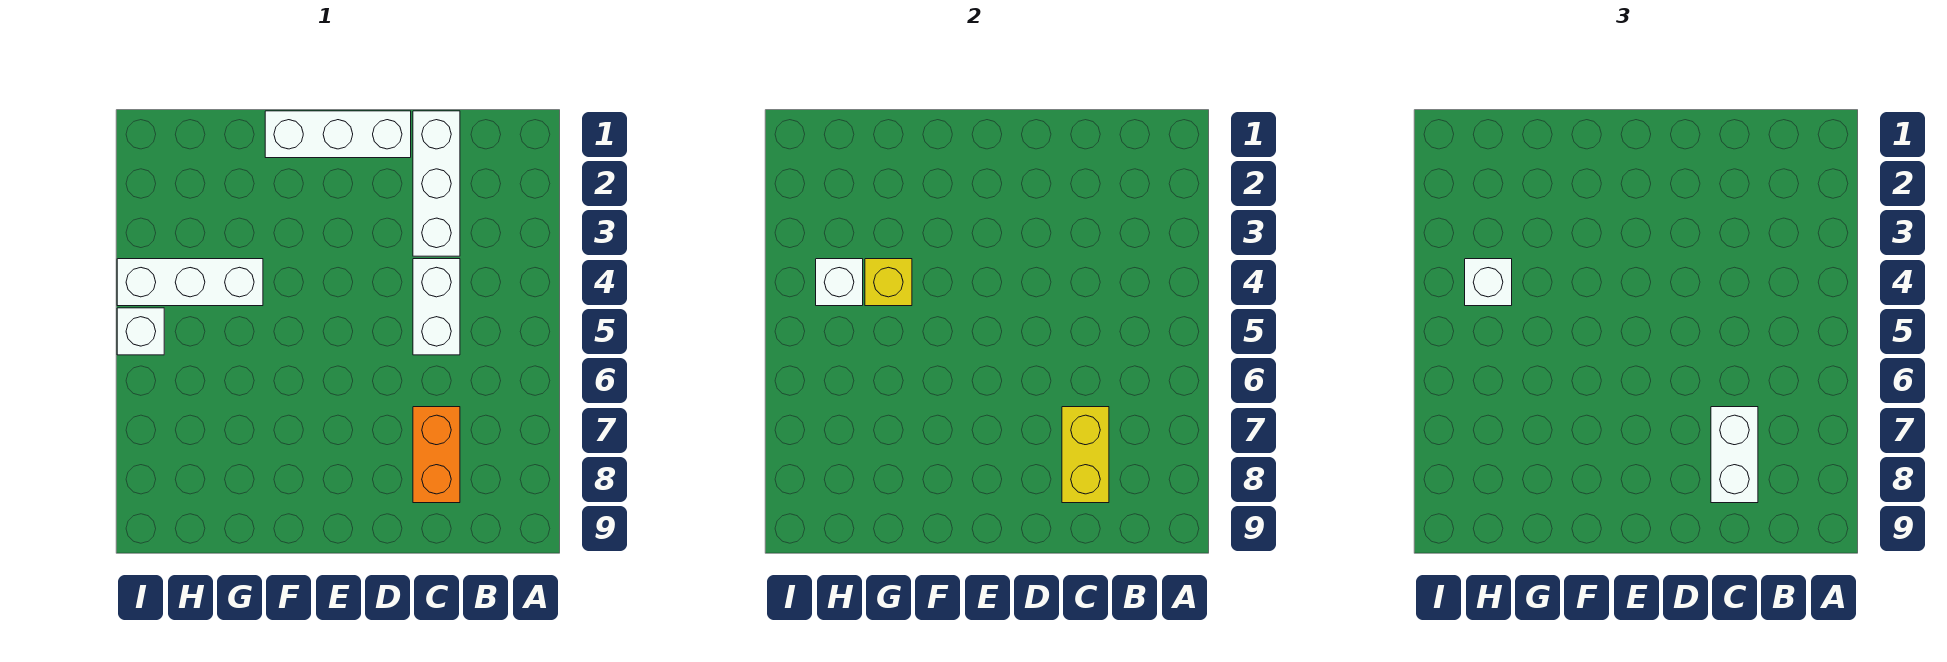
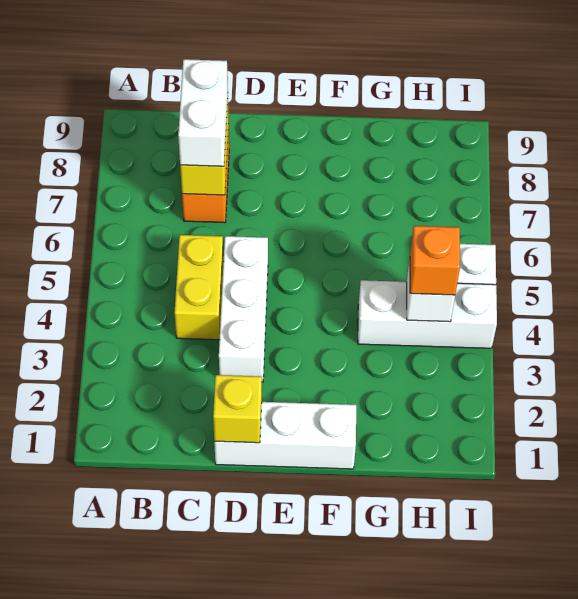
white brick C1:C3 level 1 -> white brick D3:D5 level 1
white brick C4:C5 level 1 -> yellow brick C4:C5 level 1
yellow brick G4 level 2 -> yellow brick D1 level 2
white brick H4 level 3 -> orange brick H4 level 3

